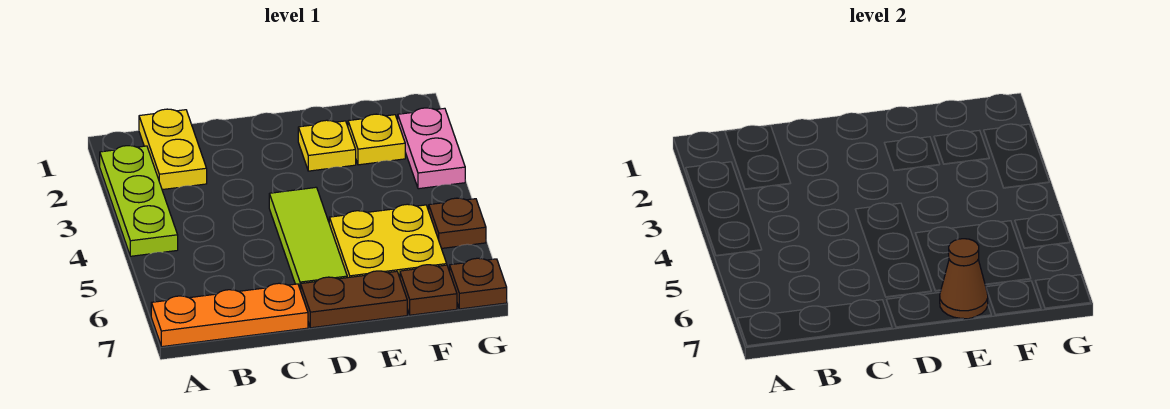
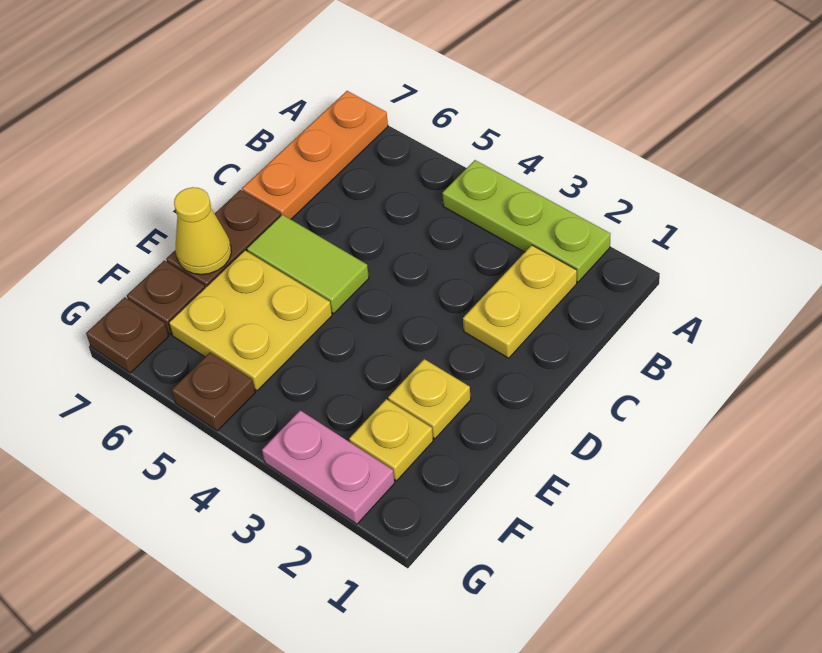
yellow plate B1:B2 level 1 -> yellow plate B2:C2 level 1
lime tile D4:D6 level 1 -> lime tile D5:D6 level 1
brown cone E7 level 2 -> yellow cone E7 level 2

